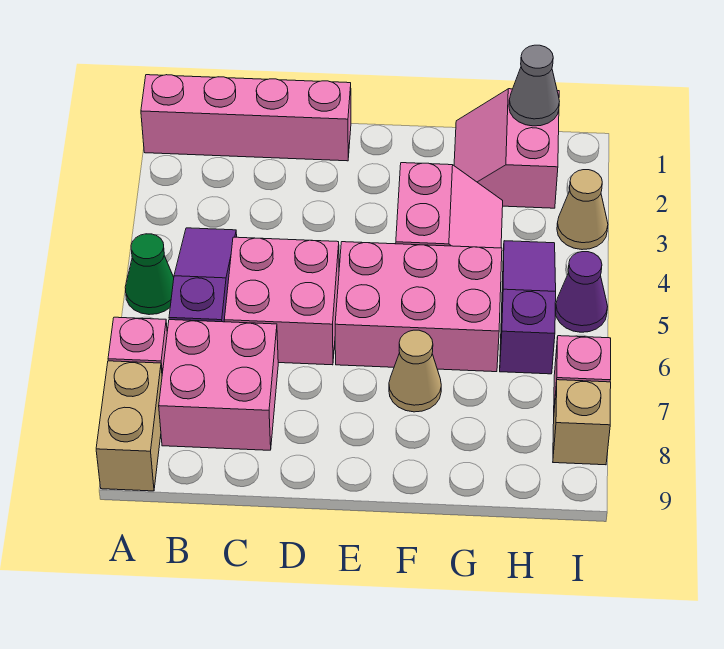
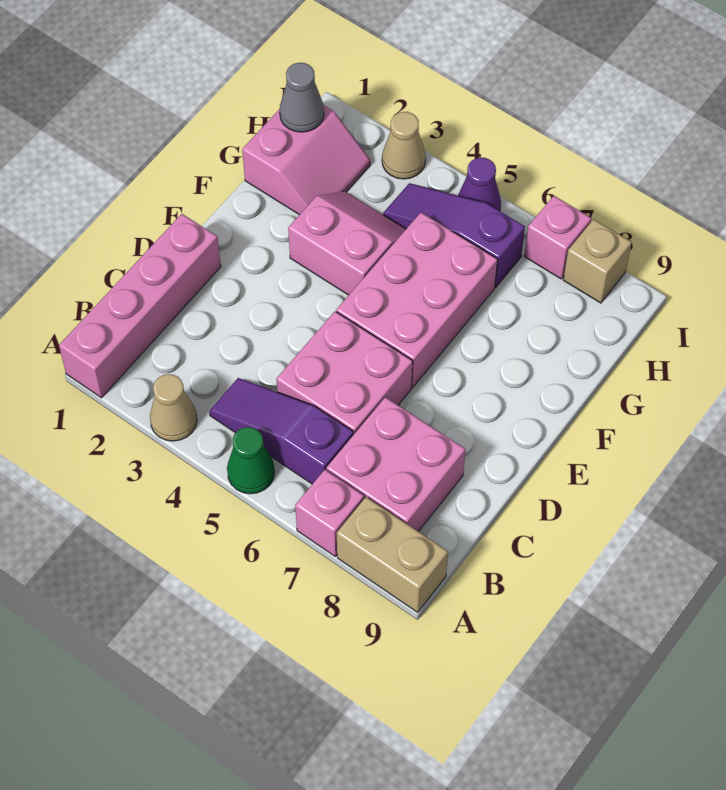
tan cone F7 level 1 -> tan cone A3 level 1
pink slope G1:H2 level 1 top H -> pink slope G1:H2 level 1 top 1

